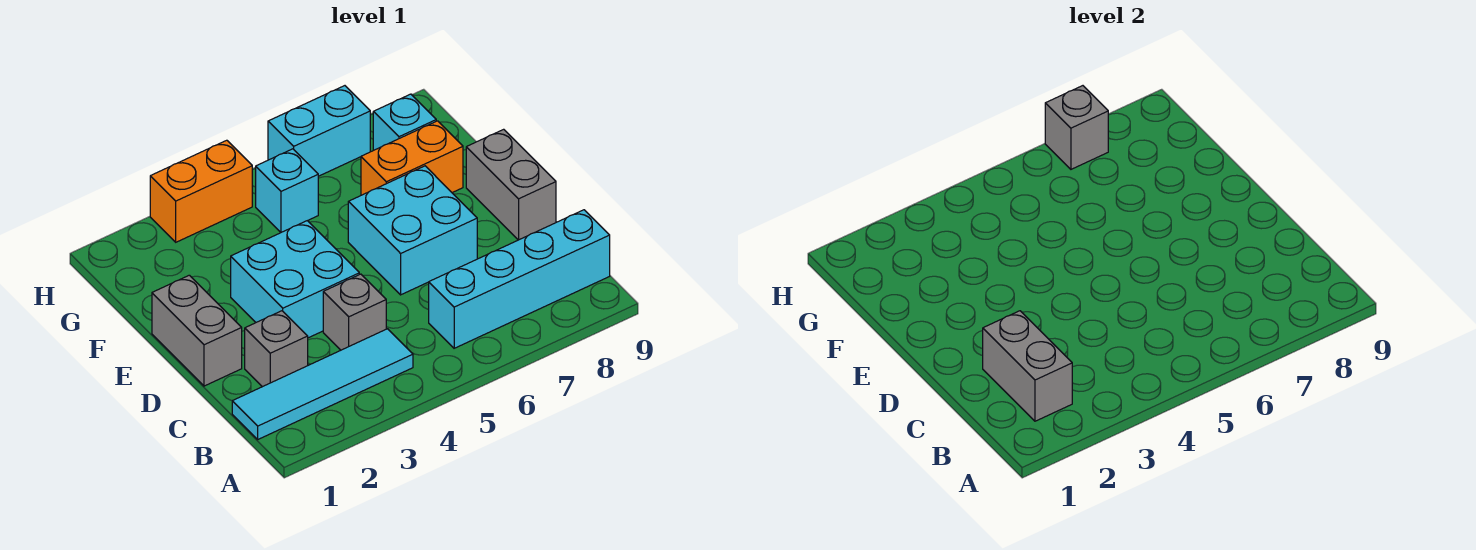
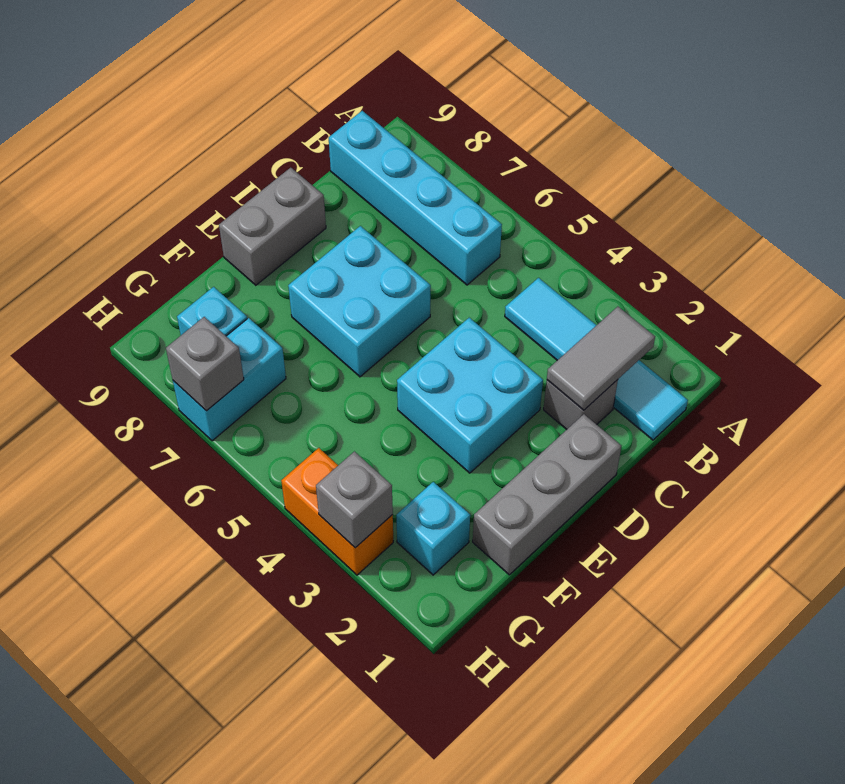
grey brick B2:C2 level 2 -> grey tile B2:C2 level 2
grey brick C4 level 1 -> grey brick H3 level 2
grey brick D1:E1 level 1 -> grey brick D1:F1 level 1
orange brick F7:F8 level 1 -> none
cyan brick G5 level 1 -> cyan brick G2 level 1
cyan brick H6:H7 level 1 -> cyan brick G7:H7 level 1

